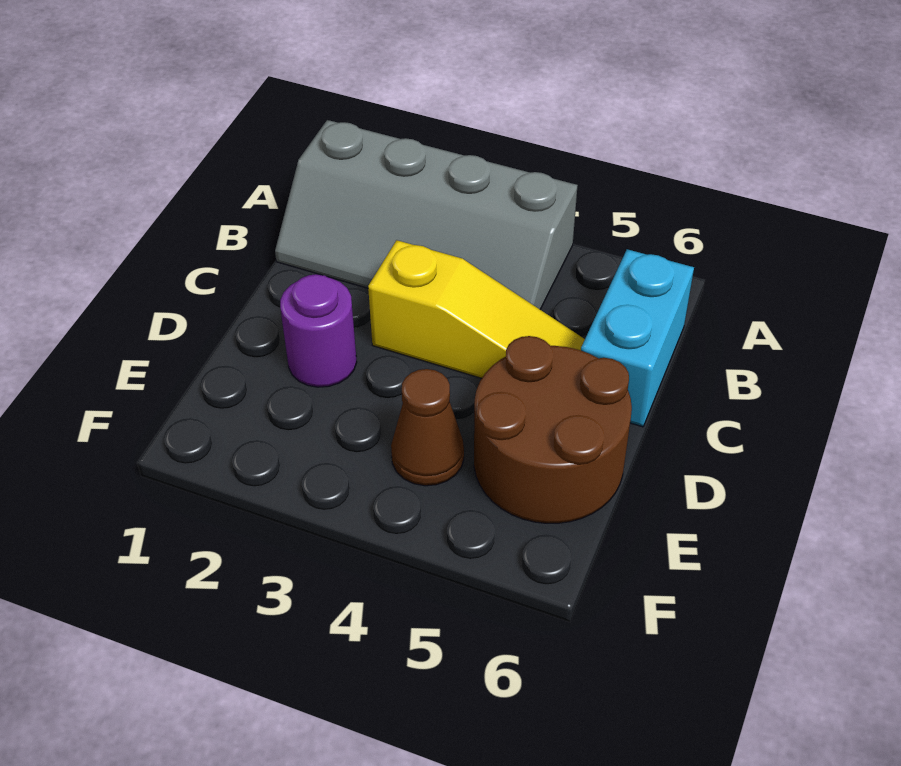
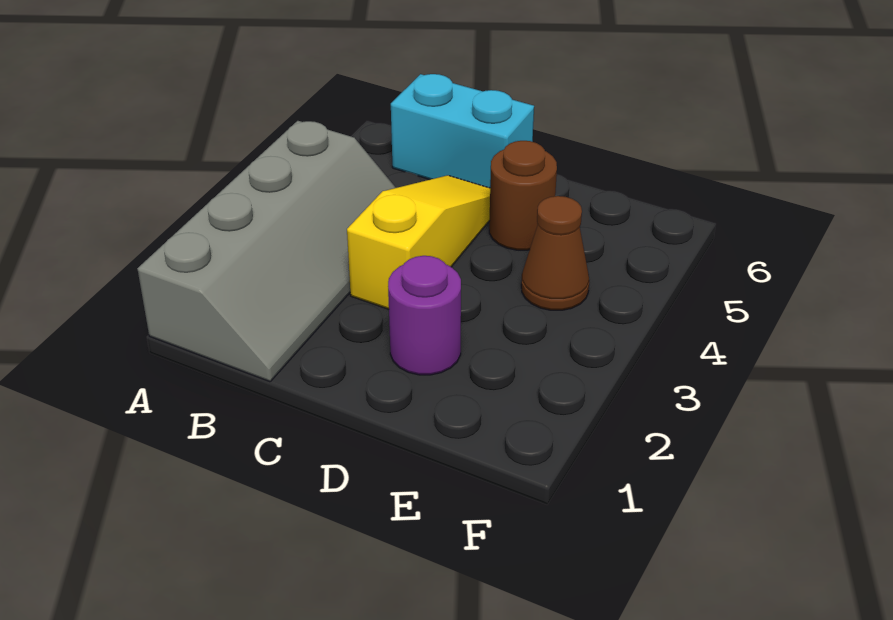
brown round brick D5:E6 level 1 -> brown round brick D5 level 1

